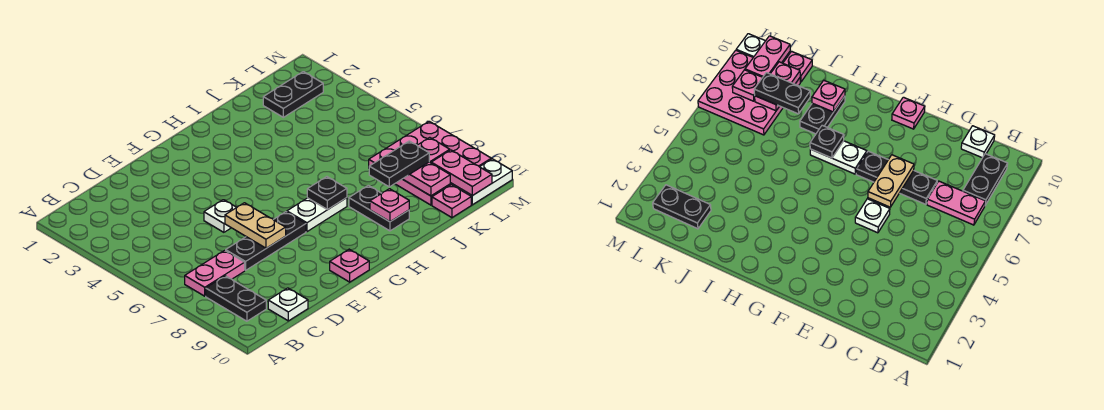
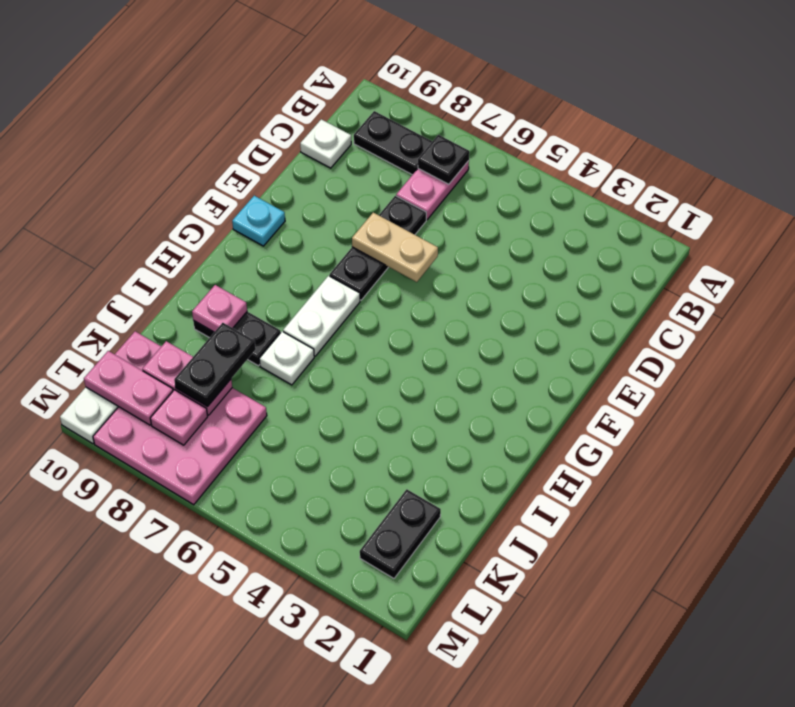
white plate E5 level 1 -> white plate I7 level 1
pink plate F10 level 1 -> cyan plate F10 level 1
black plate H7 level 2 -> black plate B7 level 2

